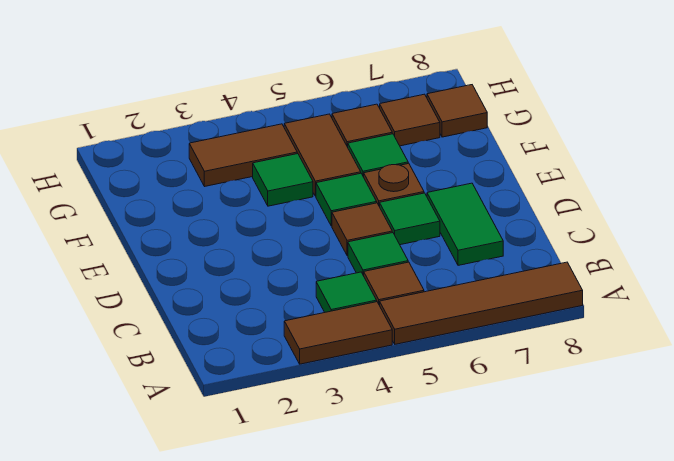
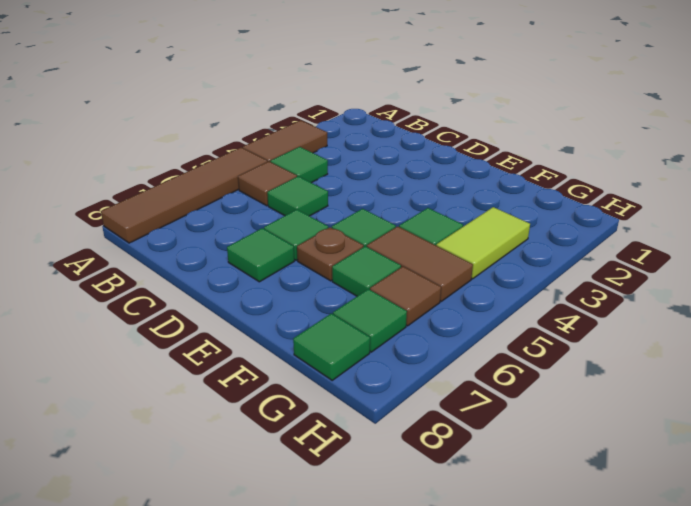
green tile C7:D7 level 1 -> green tile D7 level 1
brown tile D5 level 1 -> none
brown tile G3:G4 level 1 -> lime tile G3:G4 level 1
brown tile G7 level 1 -> green tile G7 level 1
brown tile G8 level 1 -> green tile G8 level 1

